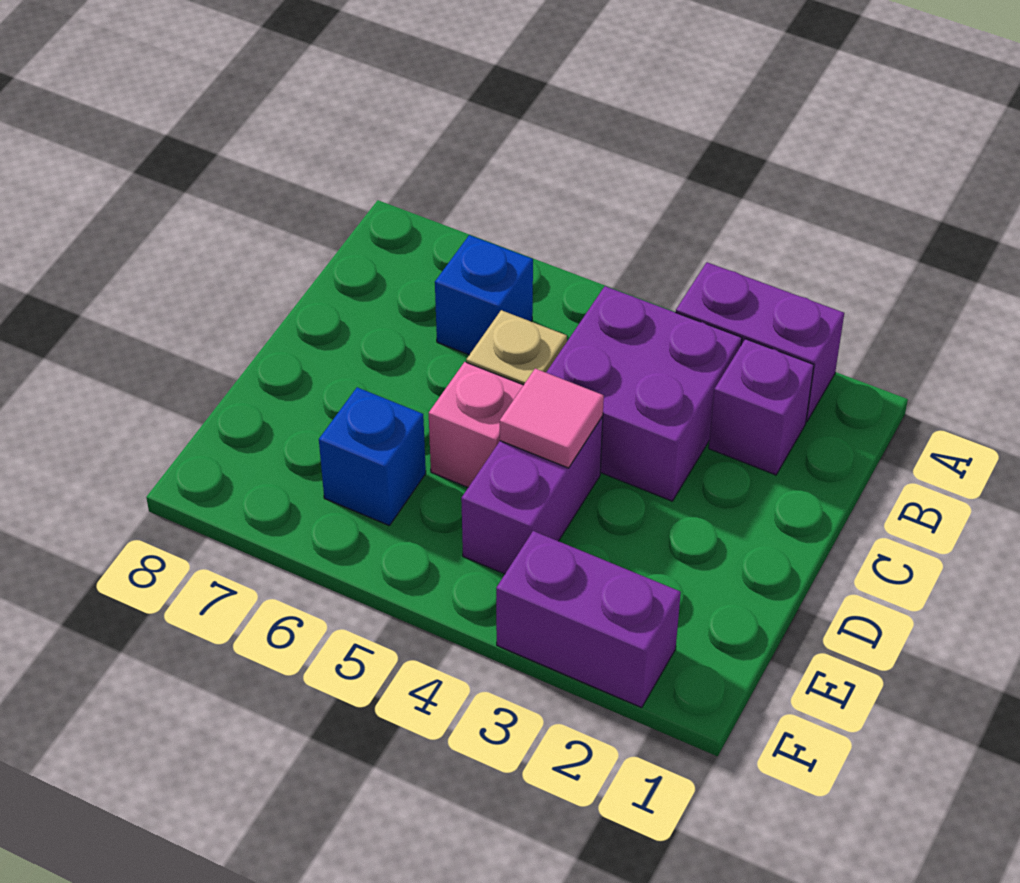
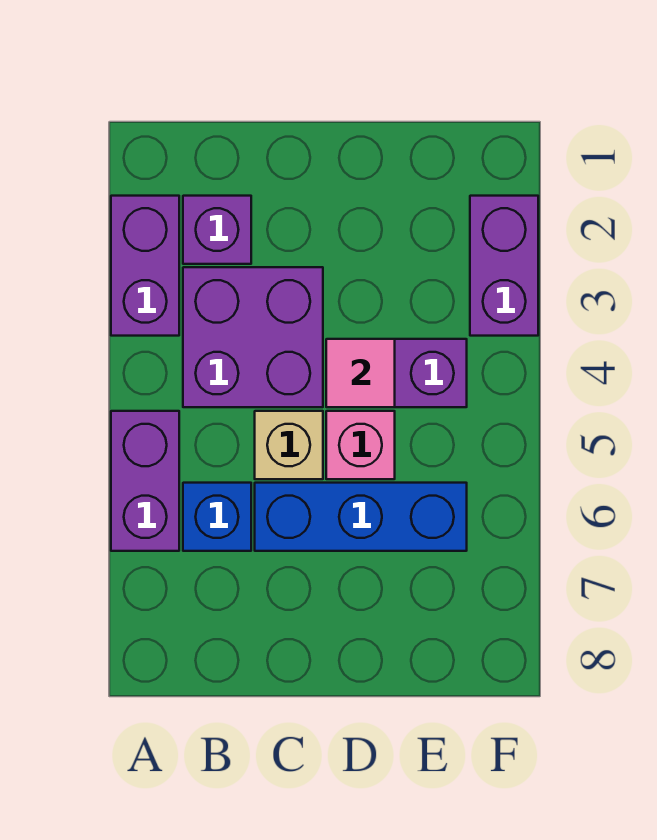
none -> purple brick A5:A6 level 1
blue brick E6 level 1 -> blue brick C6:E6 level 1

